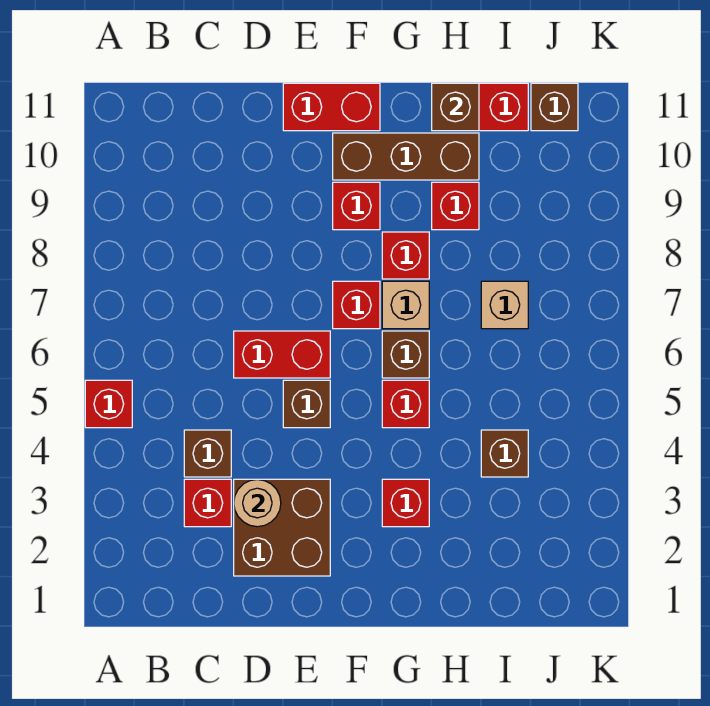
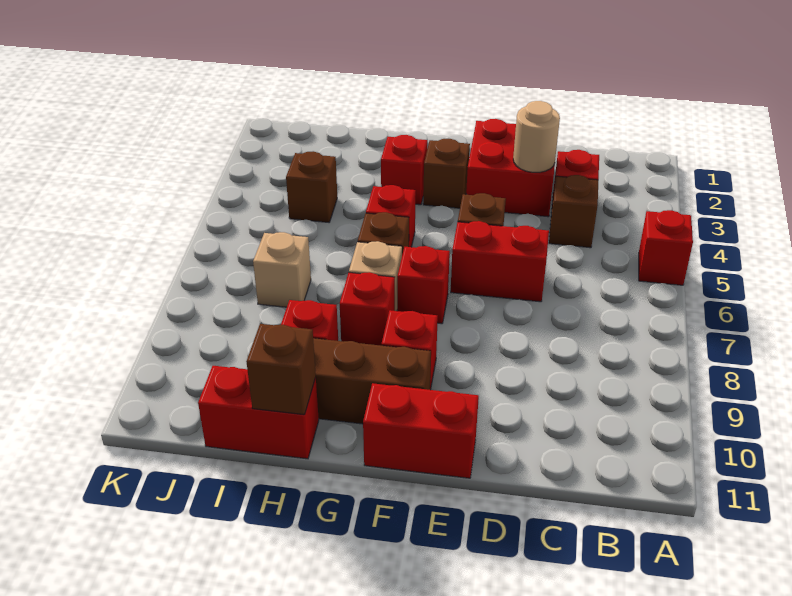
brown brick D2:E3 level 1 -> red brick D2:E3 level 1
brown brick J11 level 1 -> brown brick F3 level 1

